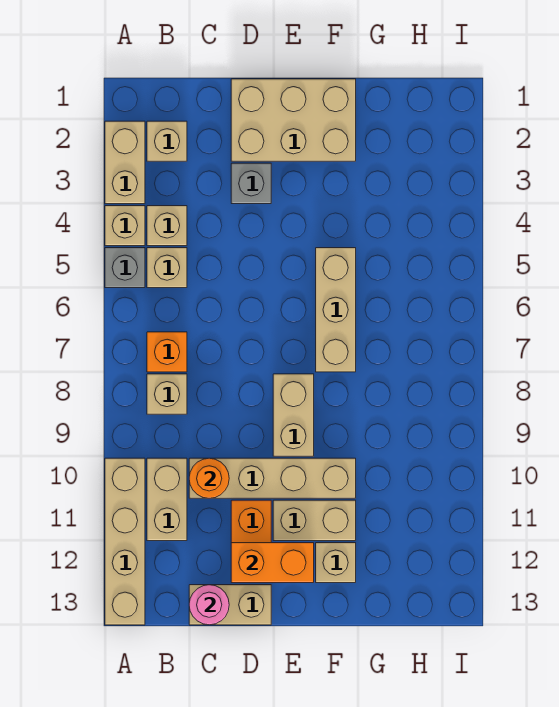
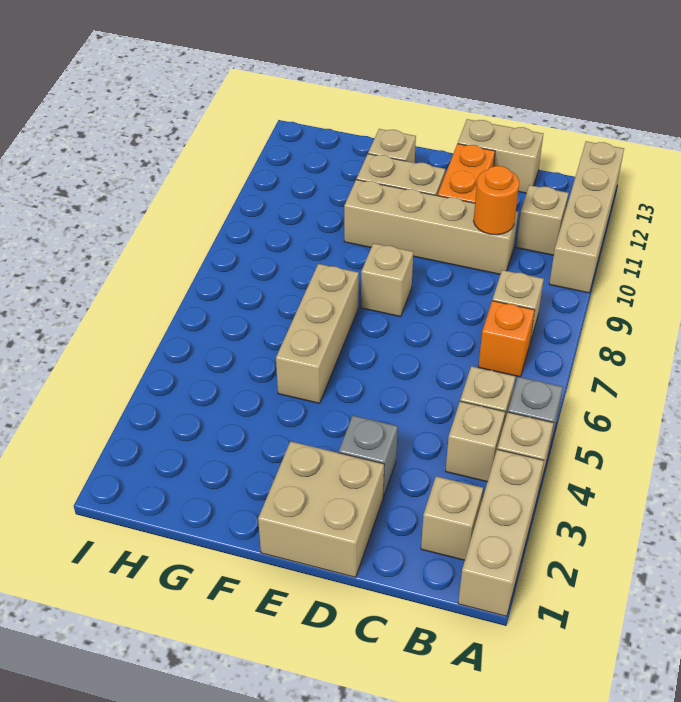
tan brick A2:A3 level 1 -> tan brick A1:A3 level 1
tan brick B10:B11 level 1 -> tan brick B11 level 1
pink round brick C13 level 2 -> none
tan brick D1:F2 level 1 -> tan brick D1:E2 level 1
orange brick D12:E12 level 2 -> none
tan brick E8:E9 level 1 -> tan brick E8 level 1

